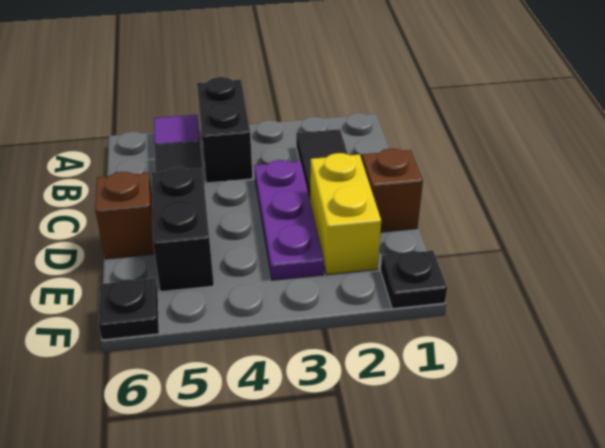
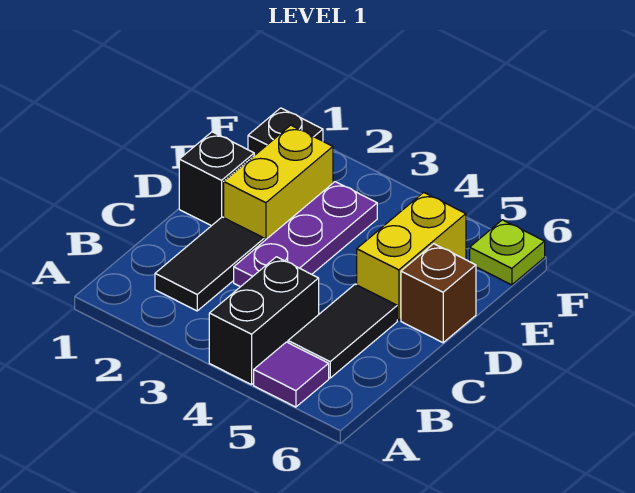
brown brick D1 level 1 -> black brick D1 level 1
black brick D5:E5 level 1 -> yellow brick D5:E5 level 1
black plate F6 level 1 -> lime plate F6 level 1

